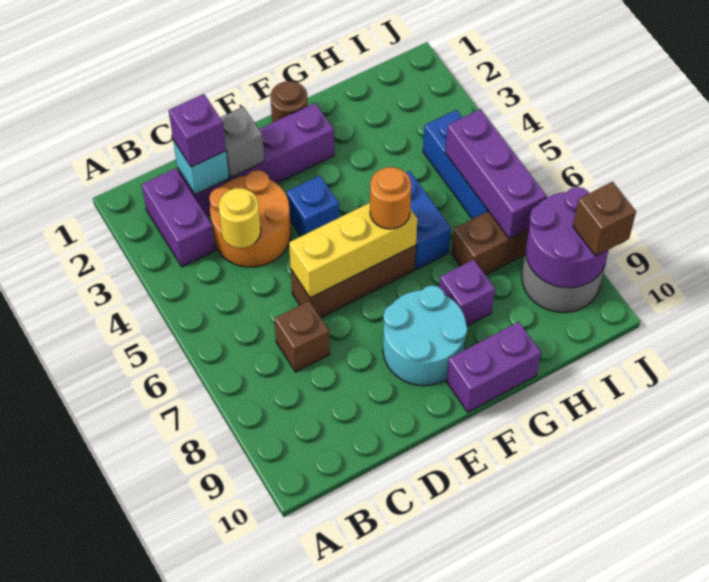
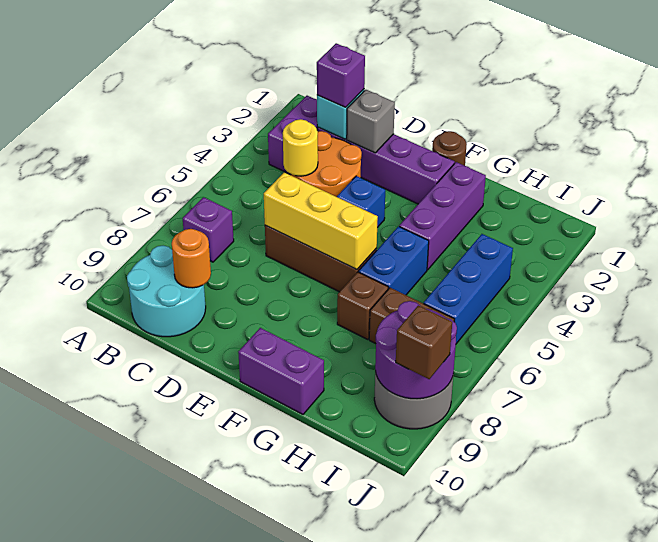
brown brick C7 level 1 -> brown brick G7 level 1
cyan round brick E8:F9 level 1 -> cyan round brick B9:C10 level 1
orange round brick F6 level 3 -> orange round brick C9 level 2
purple brick G8 level 1 -> purple brick B7 level 1
purple brick I5:I7 level 2 -> purple brick G2:G4 level 1

